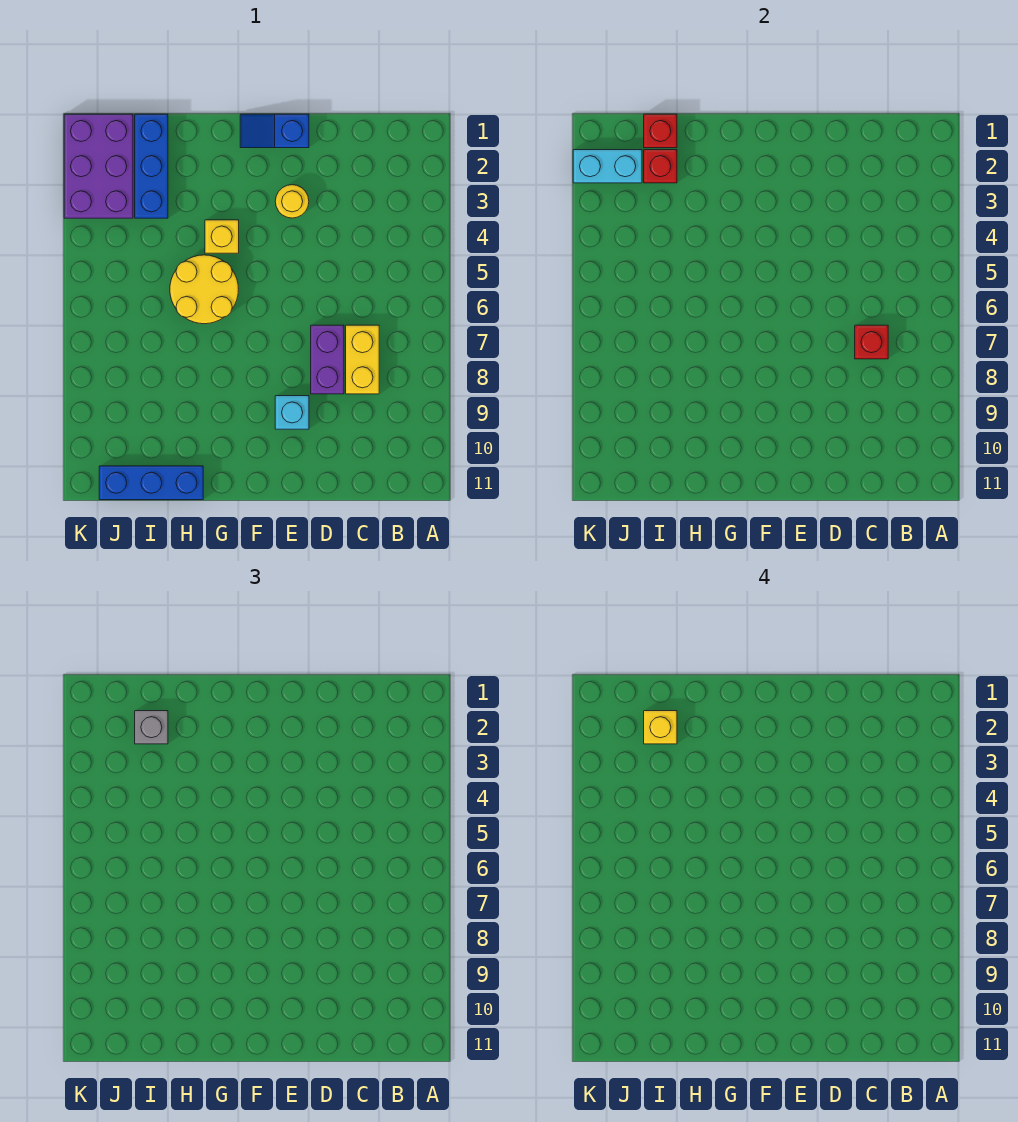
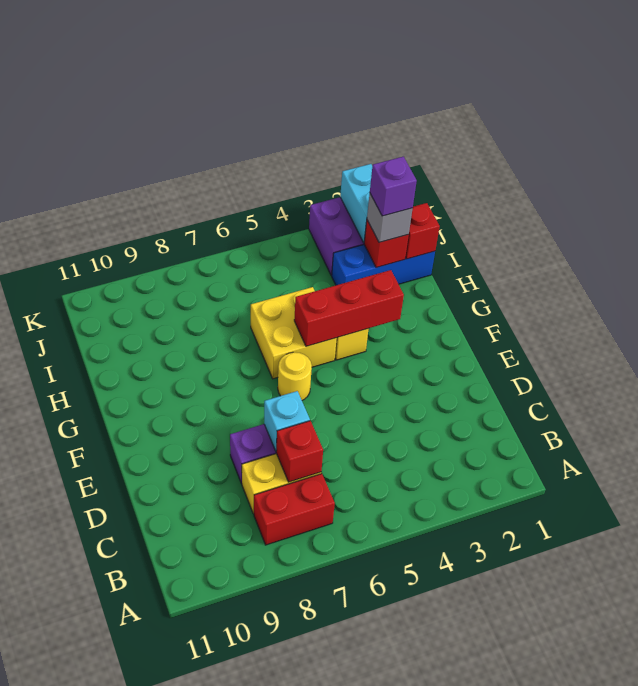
none -> red brick B7:B8 level 1
blue slope E1:F1 level 1 top E -> none
yellow round brick E3 level 1 -> yellow round brick F6 level 1
cyan brick E9 level 1 -> cyan brick D7 level 2
none -> red brick G3:G5 level 2
yellow round brick G5:H6 level 1 -> yellow brick G5:H6 level 1
blue brick H11:J11 level 1 -> none
yellow brick I2 level 4 -> purple brick I2 level 4

